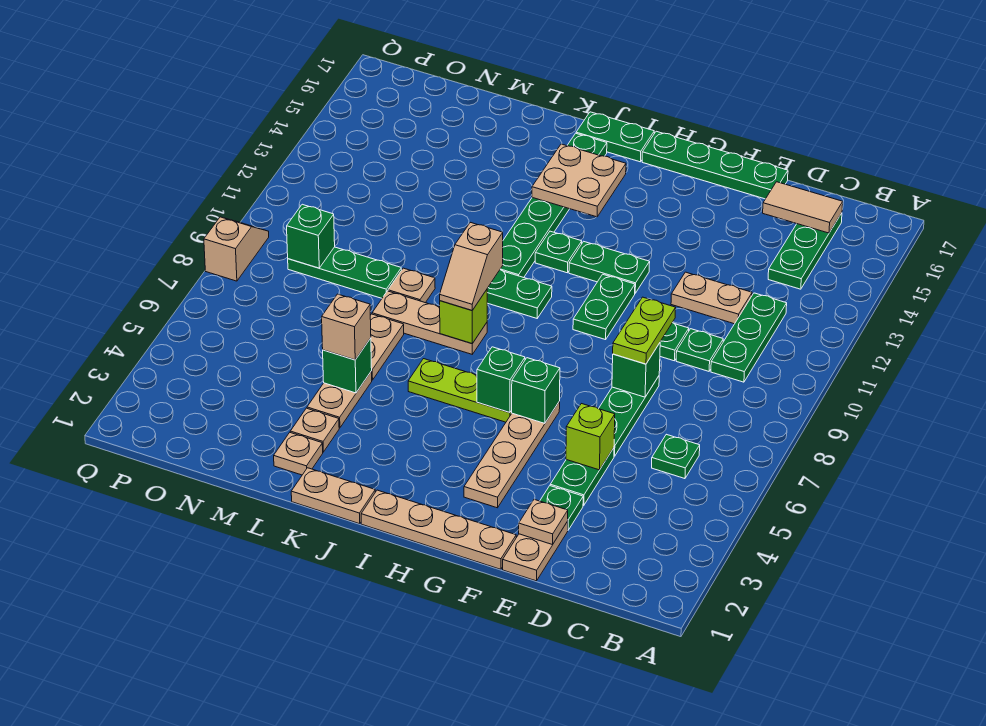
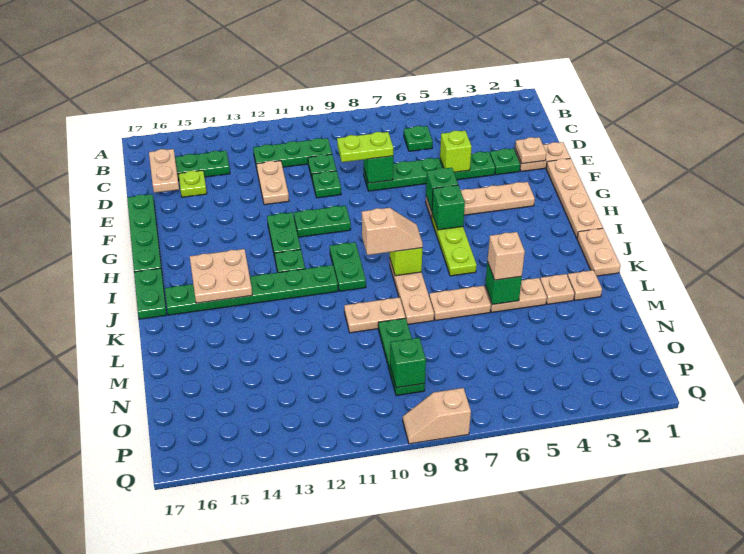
tan tile C16:D16 level 2 -> tan plate C16:D16 level 2
none -> lime plate D15 level 1
tan plate L9 level 1 -> tan plate L9:L10 level 1

